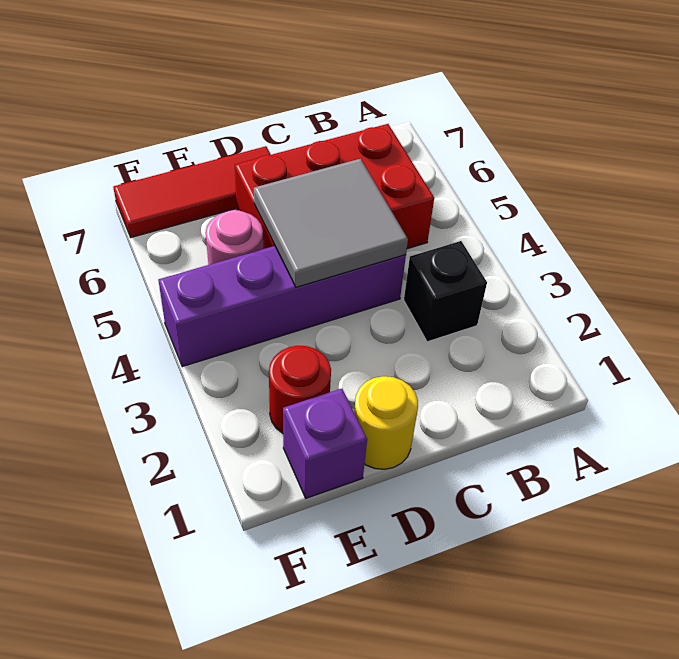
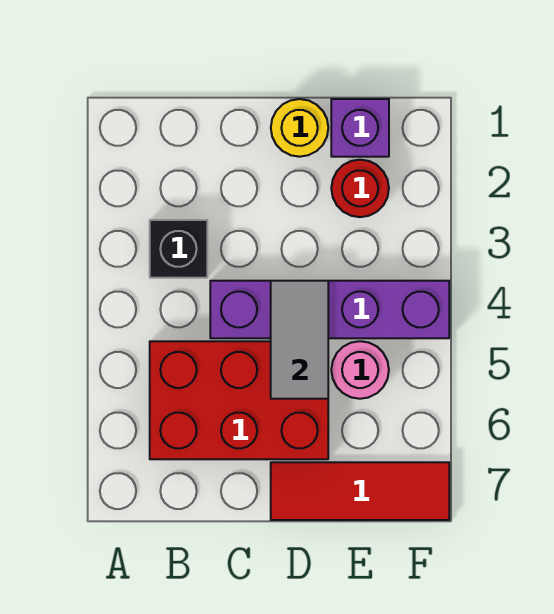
grey tile C4:D5 level 2 -> grey tile D4:D5 level 2

